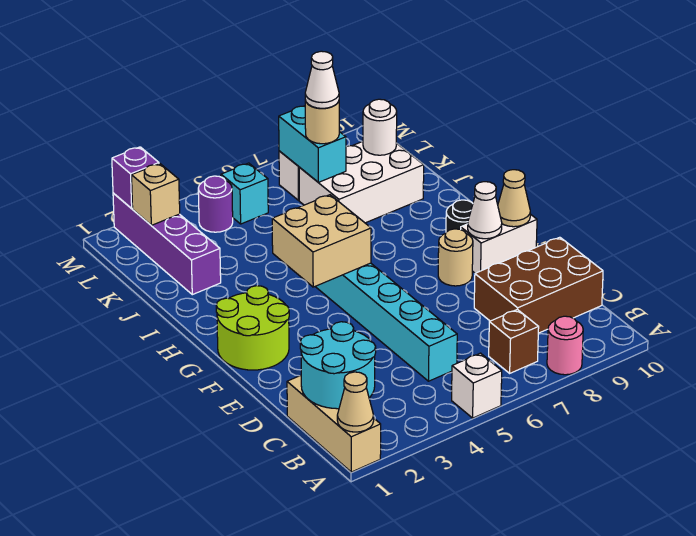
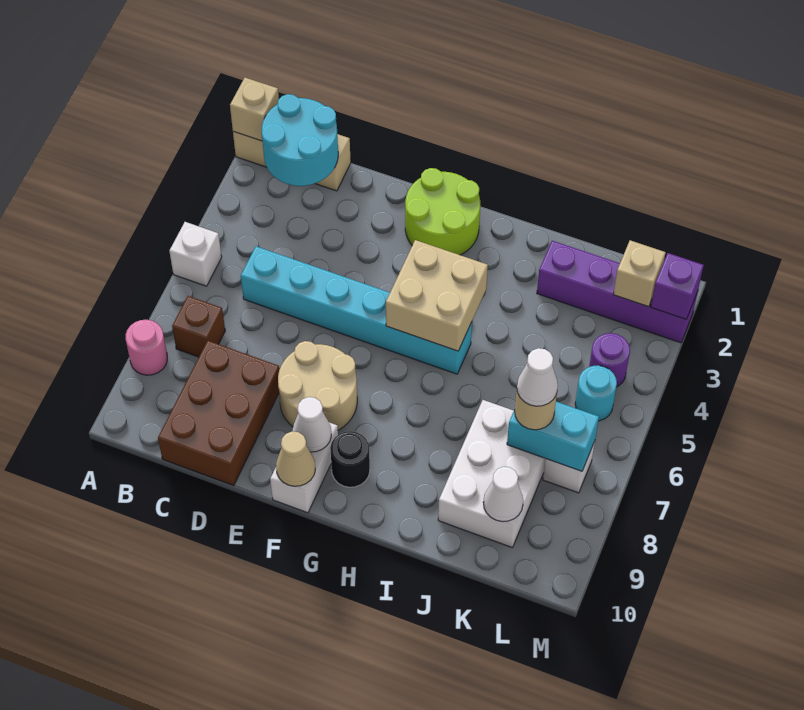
tan cone A1 level 2 -> tan brick A1 level 2
tan round brick F8 level 1 -> tan round brick E7:F8 level 1
white round brick K9 level 2 -> white cone K9 level 2
cyan brick L5 level 1 -> cyan round brick L5 level 1

